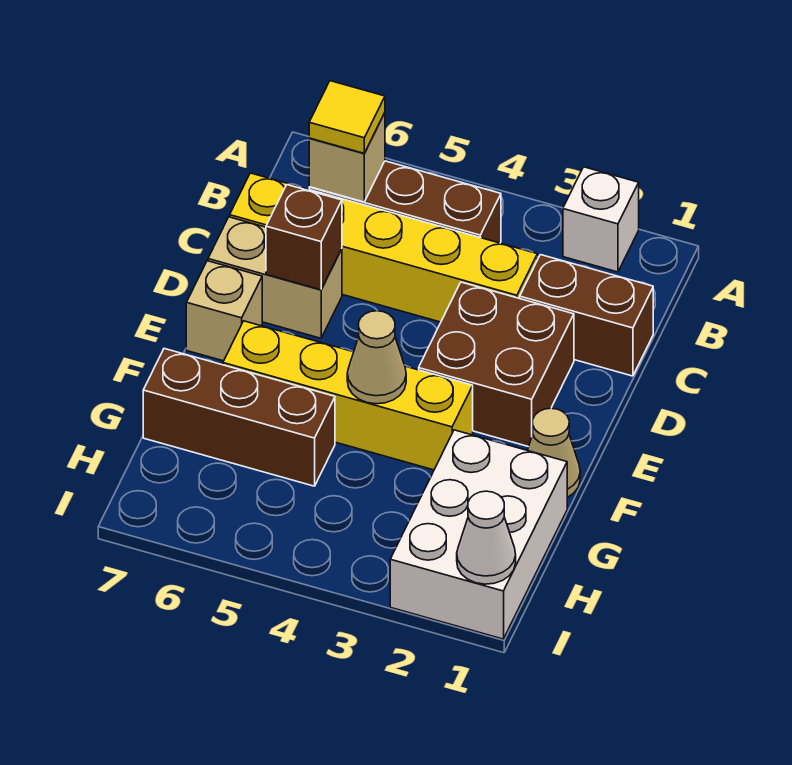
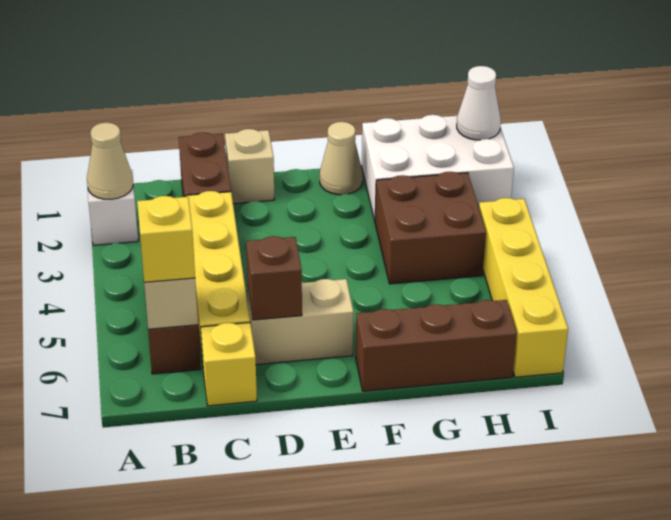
yellow tile B6 level 3 -> yellow brick B6 level 3
brown brick D2:E3 level 1 -> brown brick G3:H4 level 1
tan brick D6:D7 level 1 -> tan brick D6:E6 level 1
tan brick E7 level 1 -> tan brick D1 level 1
yellow brick F3:F6 level 1 -> yellow brick I4:I7 level 1
tan cone F4 level 2 -> tan cone A2 level 2
brown brick G5:G7 level 1 -> brown brick F7:H7 level 1

